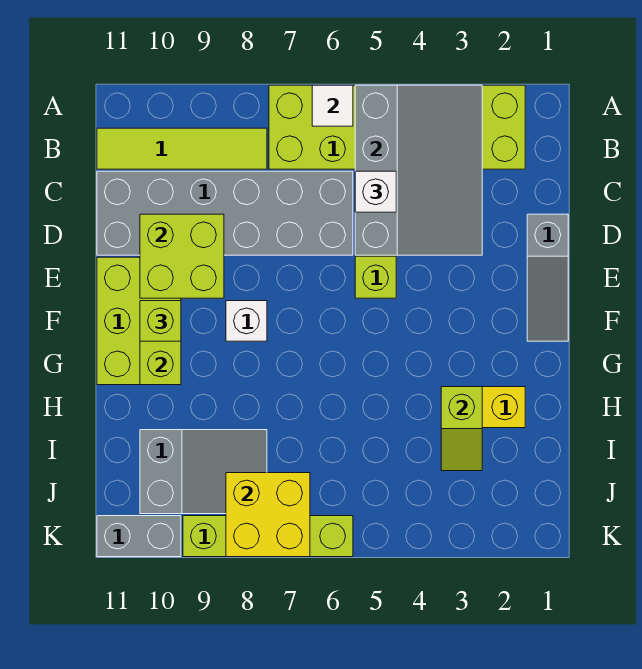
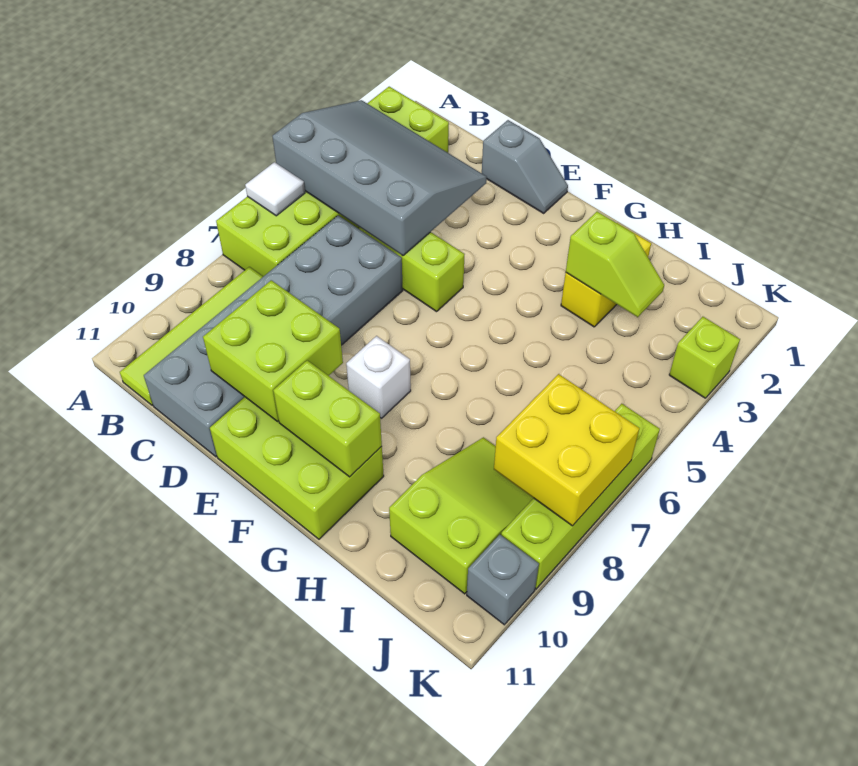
white brick C5 level 3 -> none
grey slope D1:F1 level 1 top D -> grey slope D1:E1 level 1 top D
lime brick F10 level 3 -> lime brick K3 level 1
grey slope I8:J10 level 1 top 10 -> lime slope I8:J10 level 1 top 10
grey brick K10:K11 level 1 -> grey brick K10 level 1

